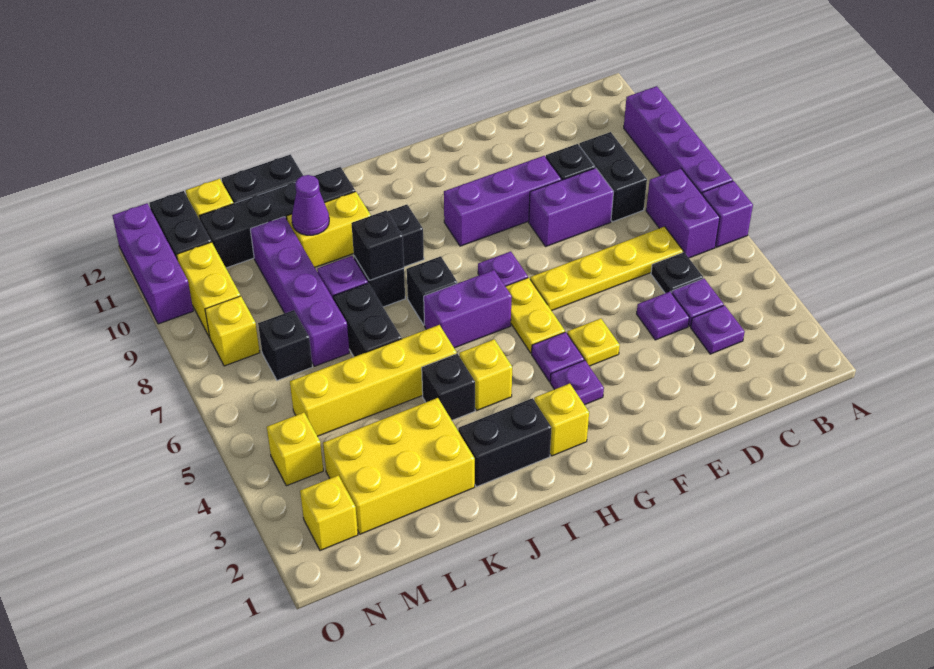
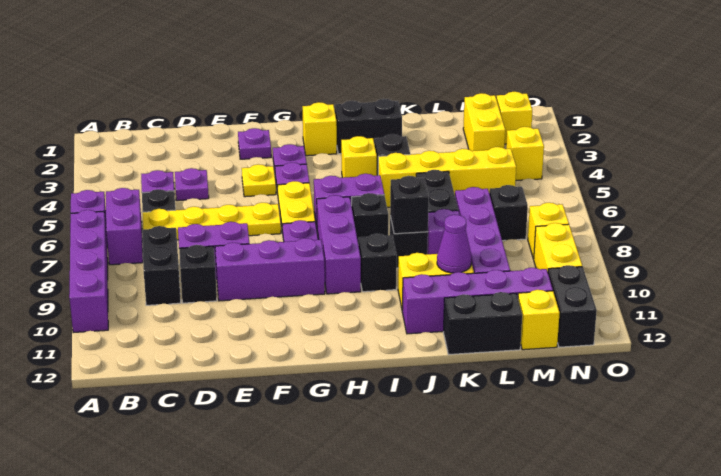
purple plate C3 level 1 -> purple plate F2 level 1
black brick J11:M11 level 1 -> purple brick J11:M11 level 1
yellow brick K2:M3 level 1 -> yellow brick M2:M3 level 1
purple brick O10:O12 level 1 -> purple brick H7:H9 level 1

